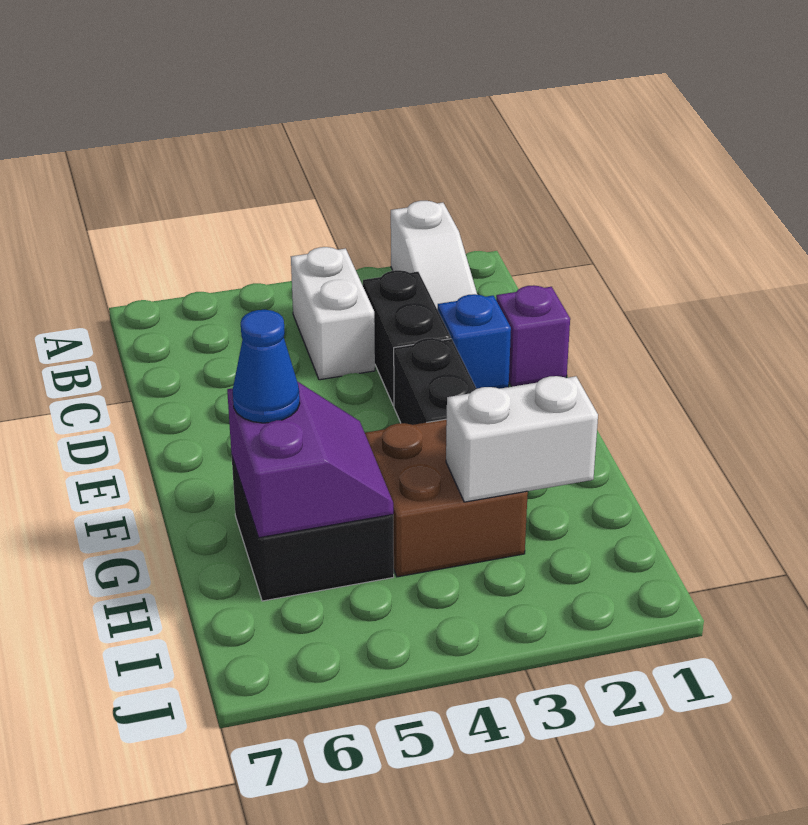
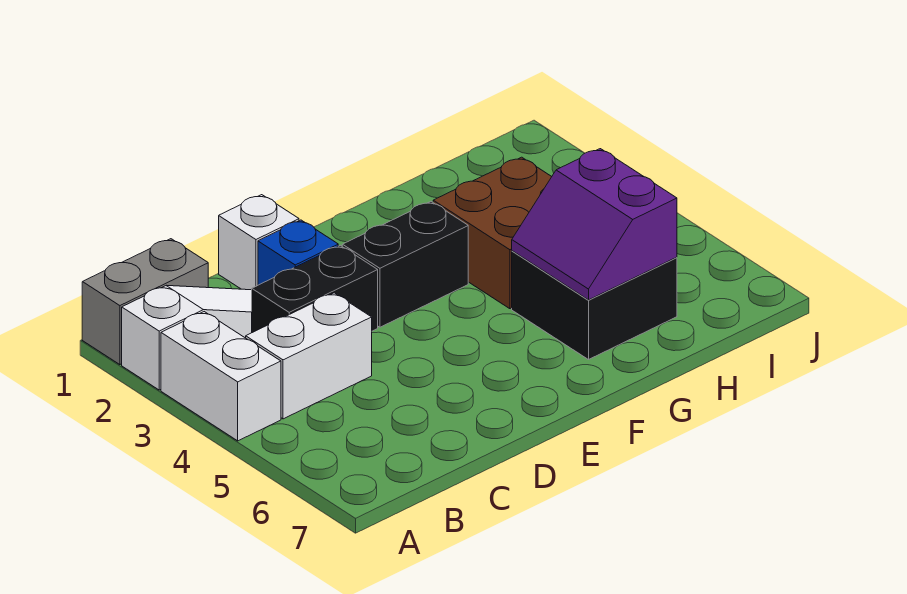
none -> grey brick A1:B1 level 1
purple brick D1 level 1 -> white brick D1 level 1
purple slope G5:H6 level 2 top 6 -> purple slope G5:H6 level 2 top H
blue cone G6 level 3 -> none
white brick H2:H3 level 2 -> white brick A3:A4 level 1

